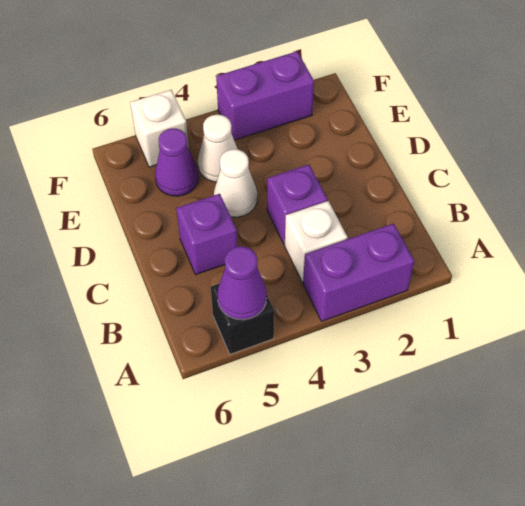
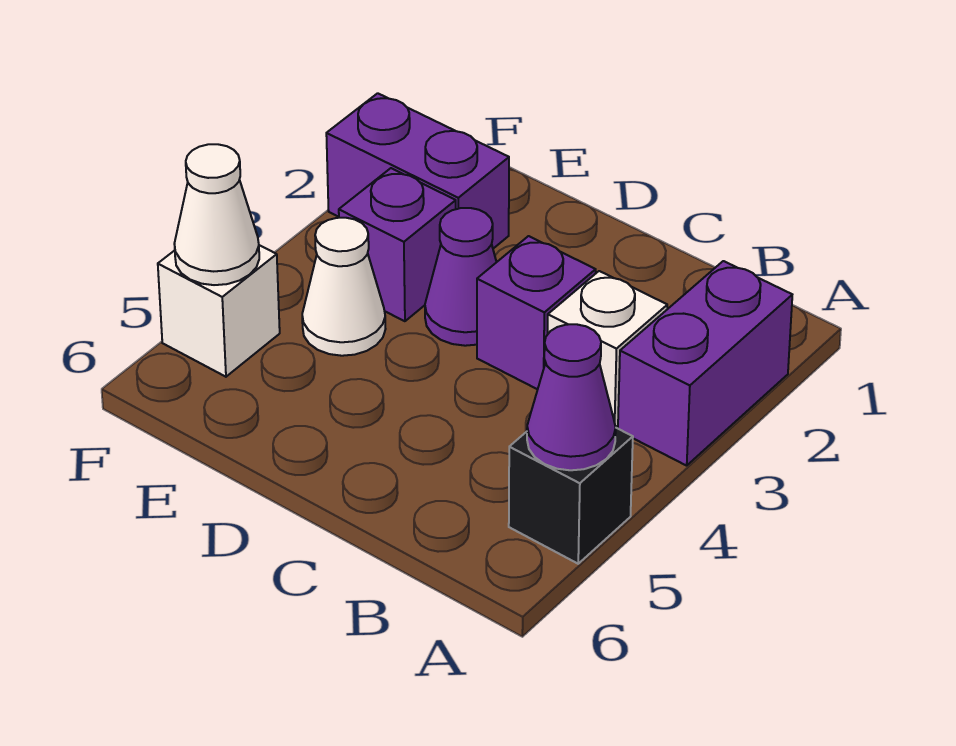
purple brick C5 level 1 -> purple brick E3 level 1
white cone D4 level 1 -> white cone F5 level 2
purple cone E5 level 1 -> purple cone D3 level 1
purple brick F2:F3 level 1 -> purple brick E2:F2 level 1

